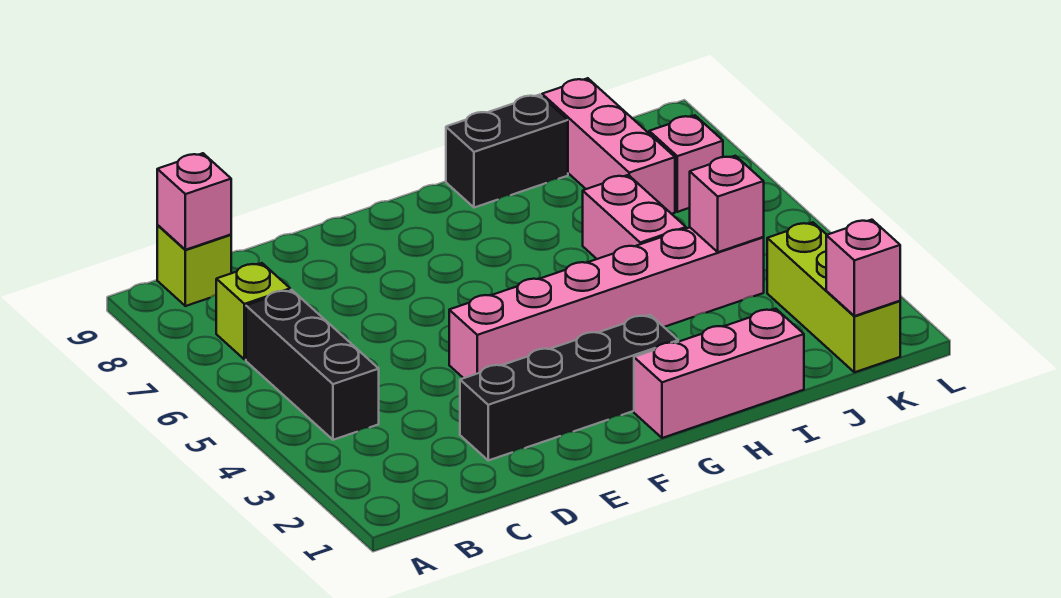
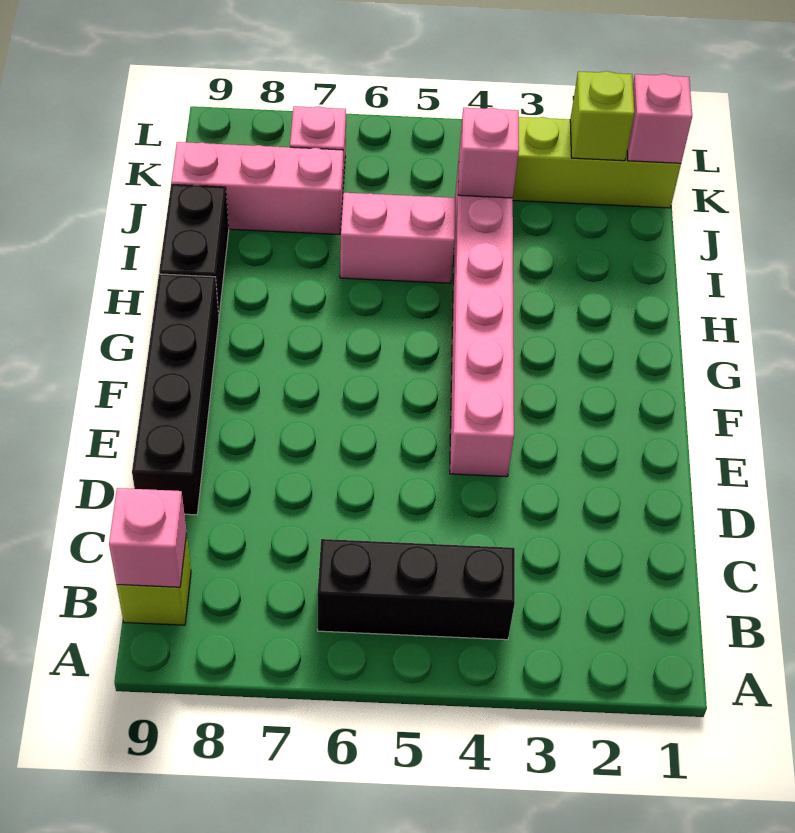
lime brick B7 level 1 -> lime brick K2 level 2
black brick D2:G2 level 1 -> black brick D9:G9 level 1
pink brick G1:I1 level 1 -> none

